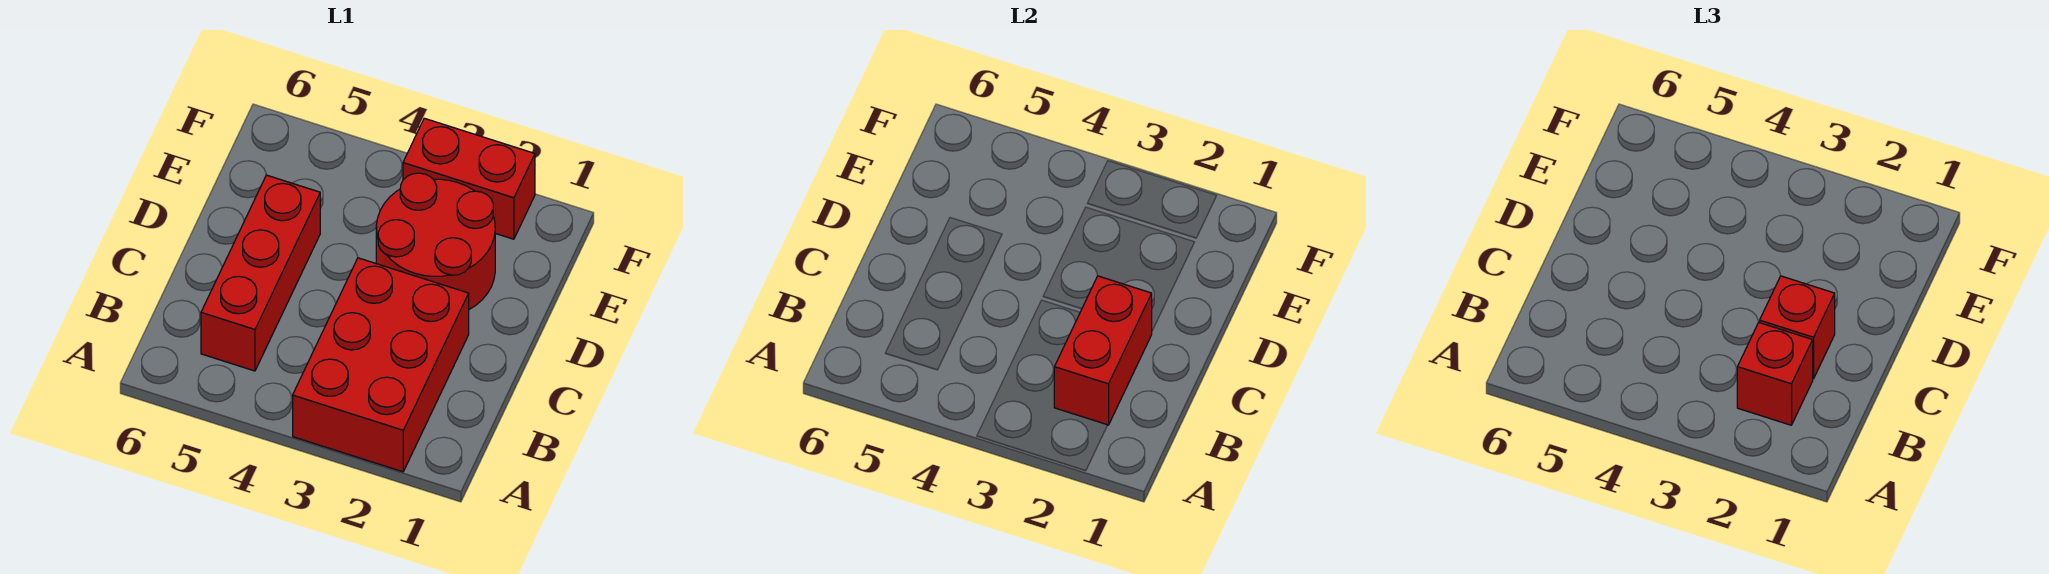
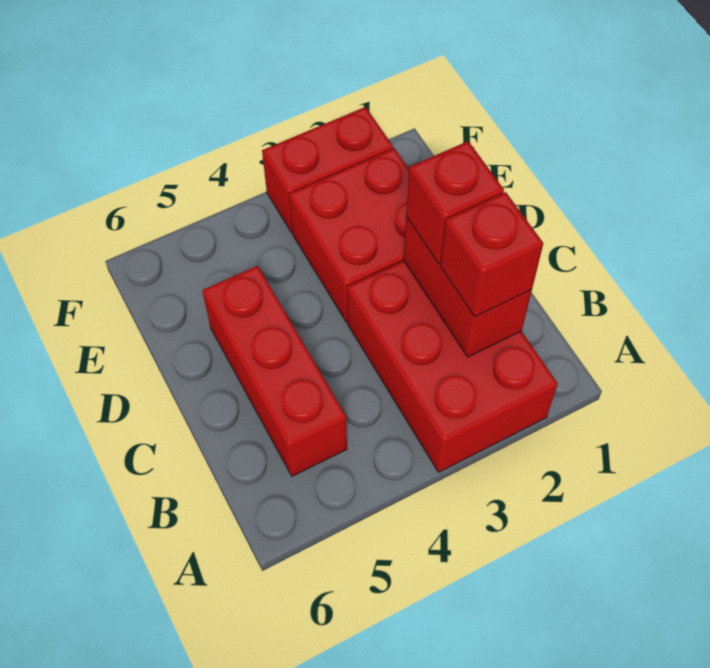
red round brick D2:E3 level 1 -> red brick D2:E3 level 1

